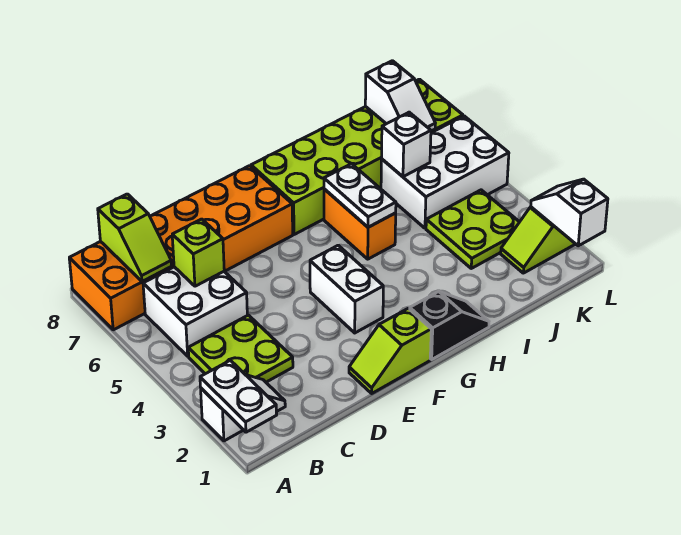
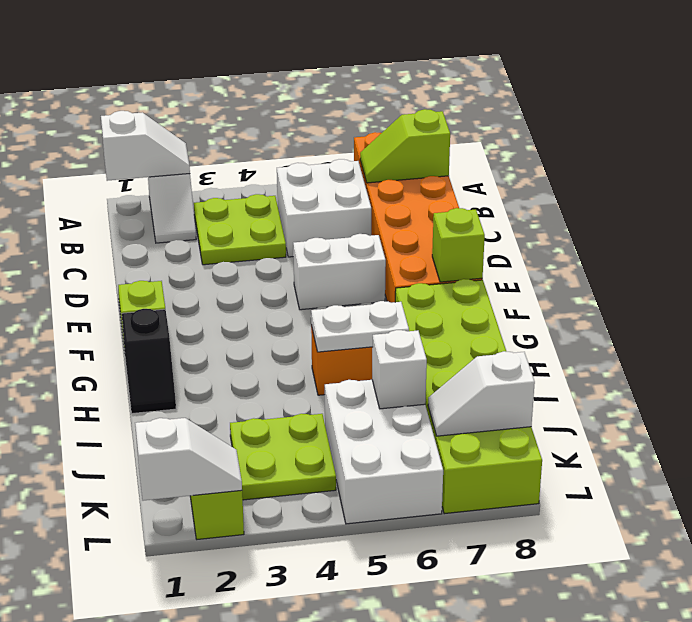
white plate A1:A2 level 2 -> white slope A1:A2 level 2 top 1
lime brick C6 level 2 -> lime brick F8 level 2
white brick F3:F4 level 1 -> white brick E5:E6 level 1

